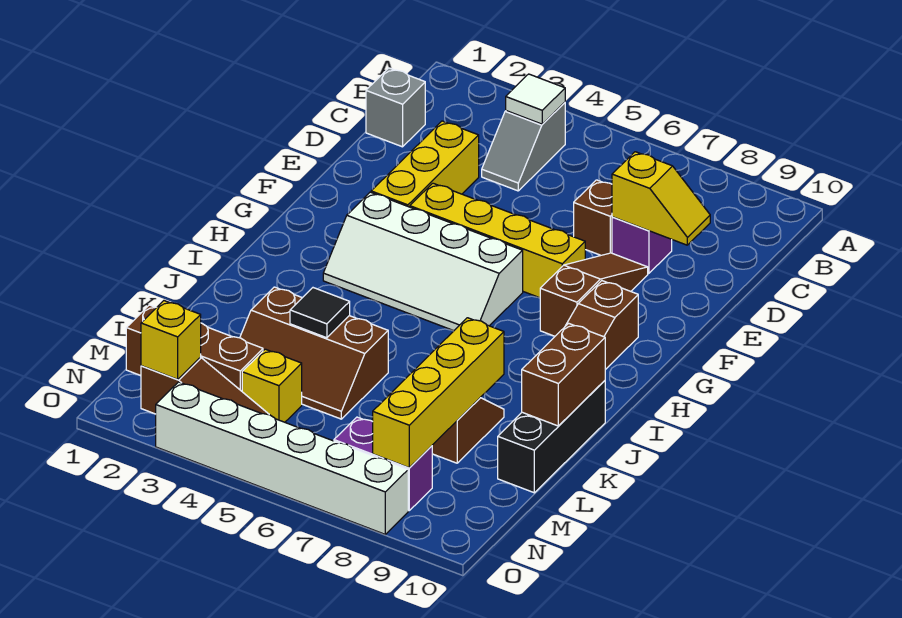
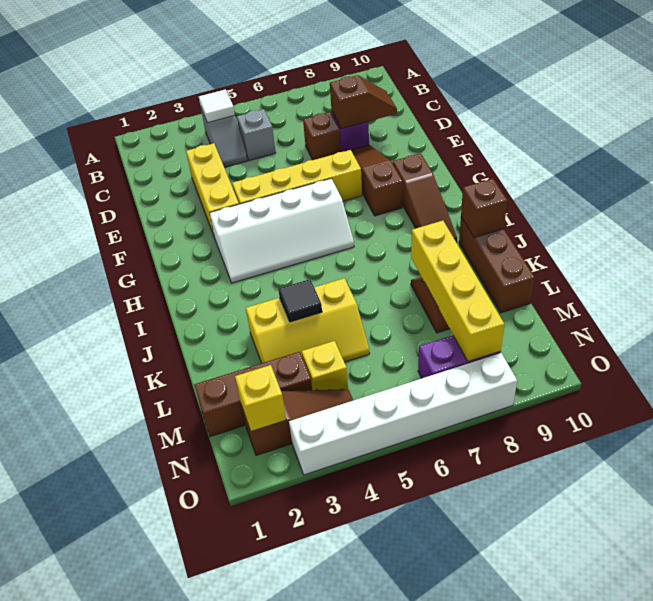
grey brick C1 level 1 -> grey brick C5 level 1
yellow slope D8:D9 level 2 top 8 -> brown slope D8:D9 level 2 top 8
black brick J10:L10 level 1 -> brown brick J10:L10 level 1
brown brick J10:K10 level 2 -> brown brick J10 level 2
brown slope K3:L5 level 1 top K -> yellow slope K3:L5 level 1 top K

